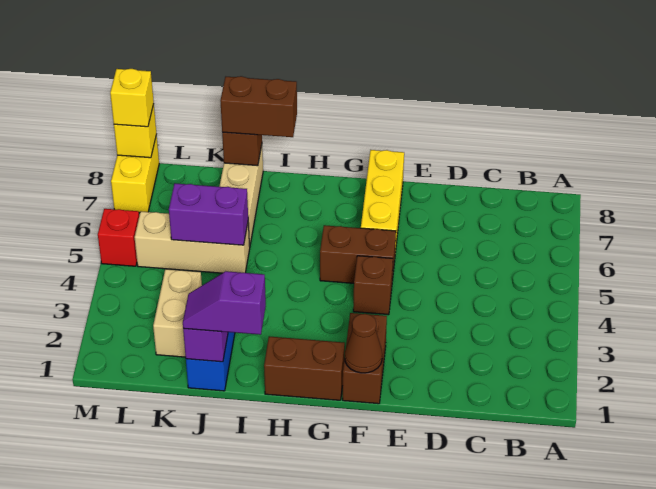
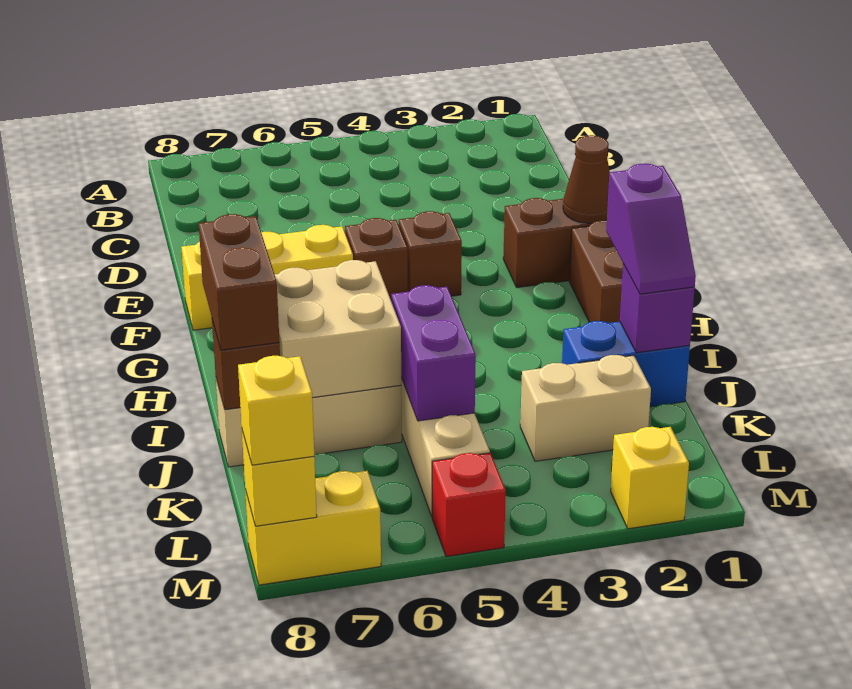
brown brick F5:G5 level 1 -> brown brick F5 level 1
none -> tan brick I6:J7 level 2
none -> yellow brick M2 level 1

